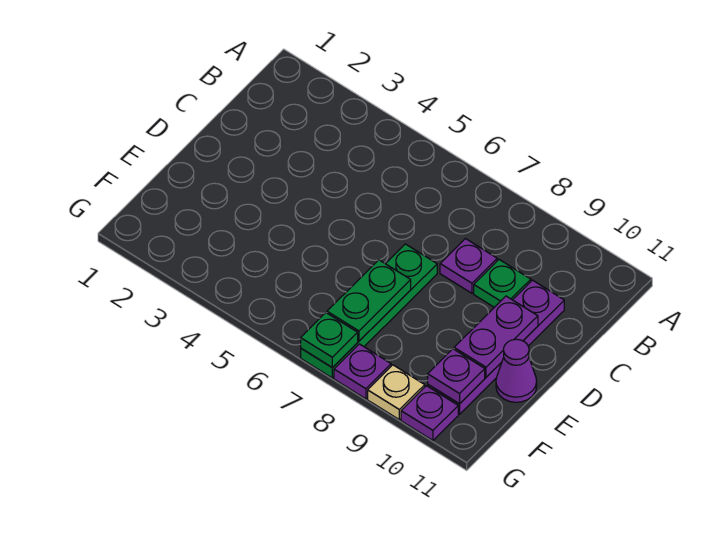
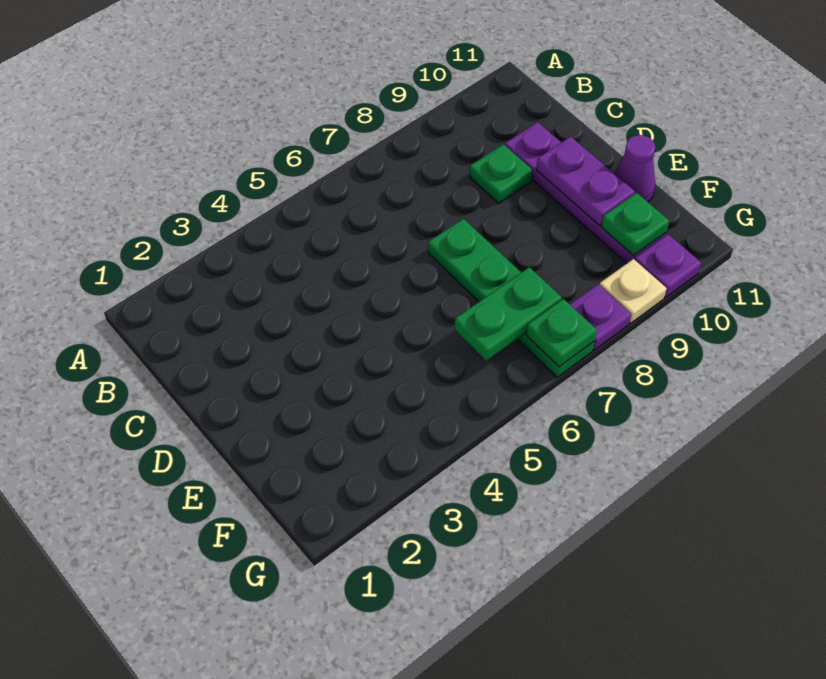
purple plate C8 level 1 -> none
green plate E7:F7 level 2 -> green plate F6:F7 level 2
purple plate F10 level 2 -> green plate F10 level 2

